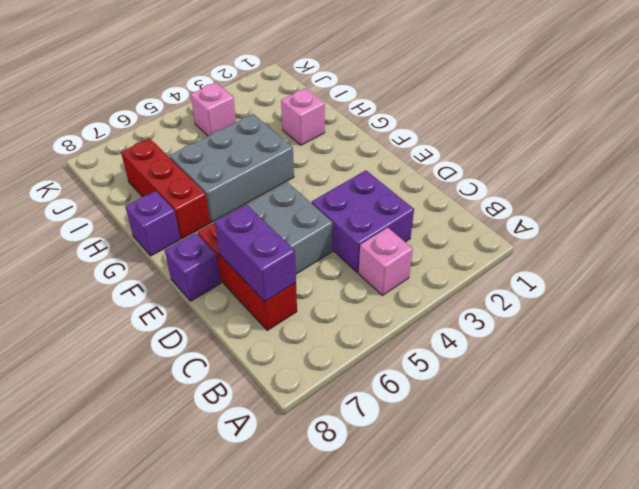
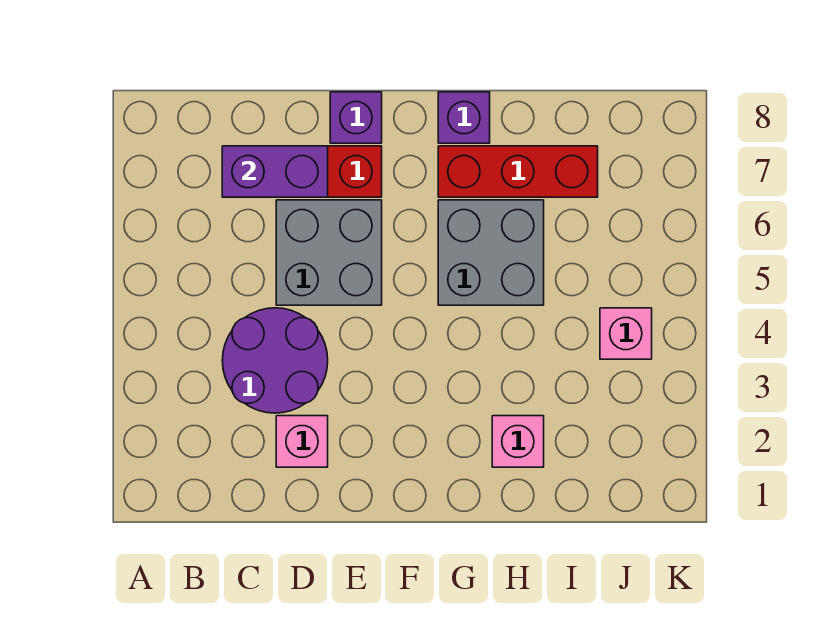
pink brick B4 level 1 -> pink brick D2 level 1
purple brick C3:D4 level 1 -> purple round brick C3:D4 level 1
grey brick G4:H6 level 1 -> grey brick G5:H6 level 1

